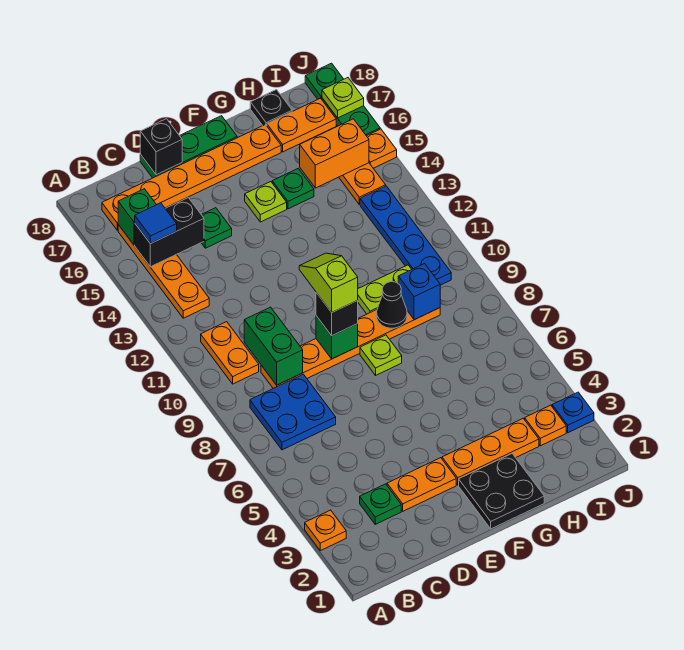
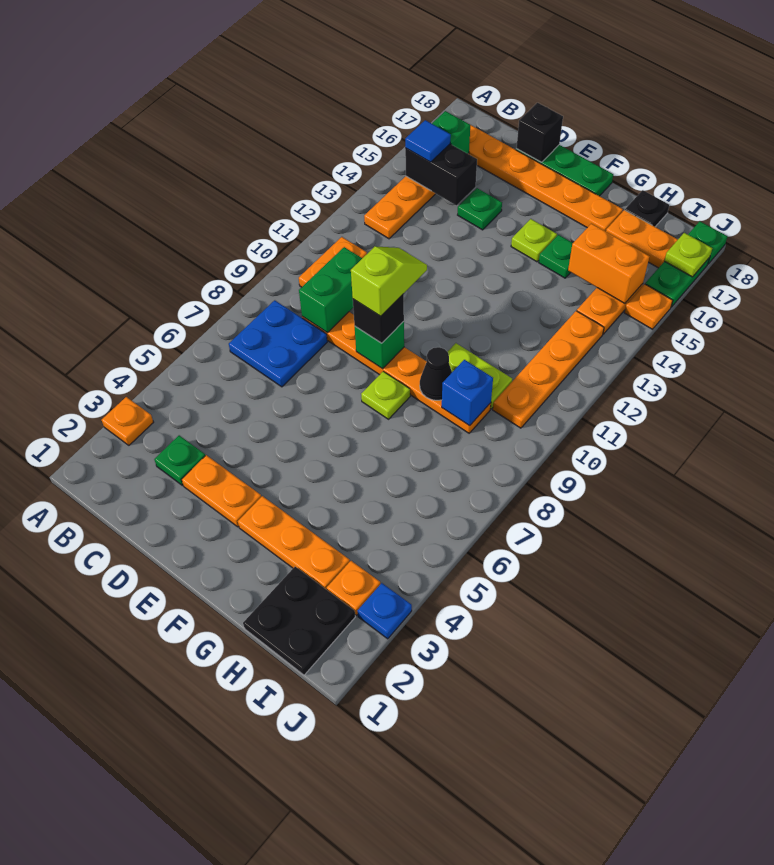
black plate F1:G2 level 1 -> black plate H1:I2 level 1
blue plate I10:I13 level 1 -> orange plate I10:I13 level 1

